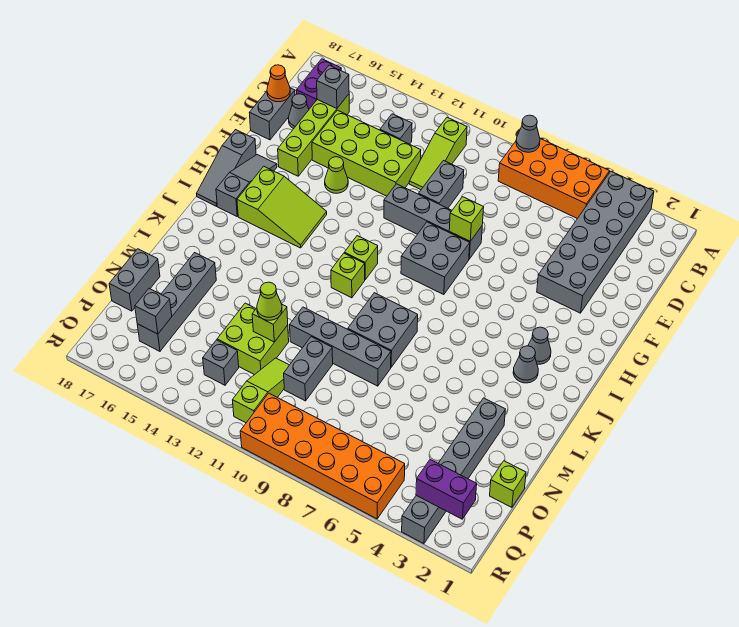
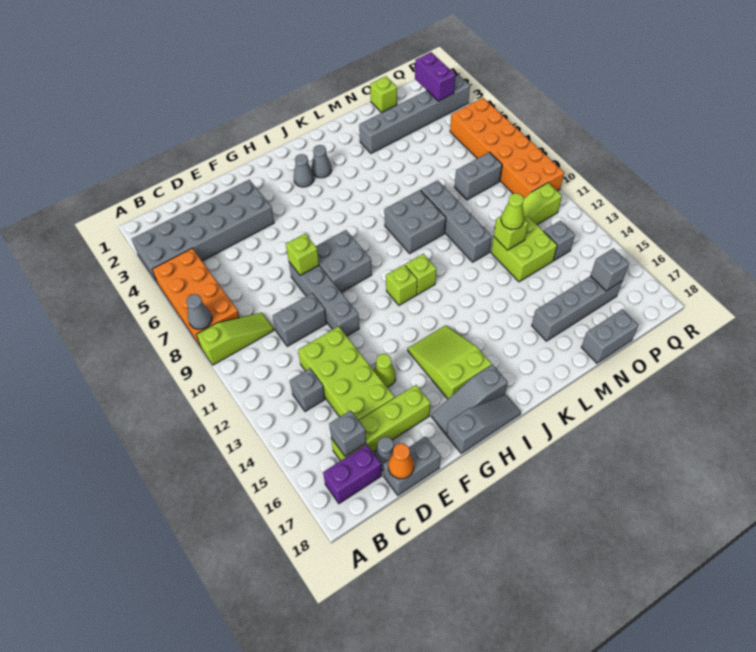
lime slope B11:D11 level 1 top B -> lime slope A9:C9 level 1 top A
grey brick N10:O10 level 1 -> grey brick O8:P8 level 1

